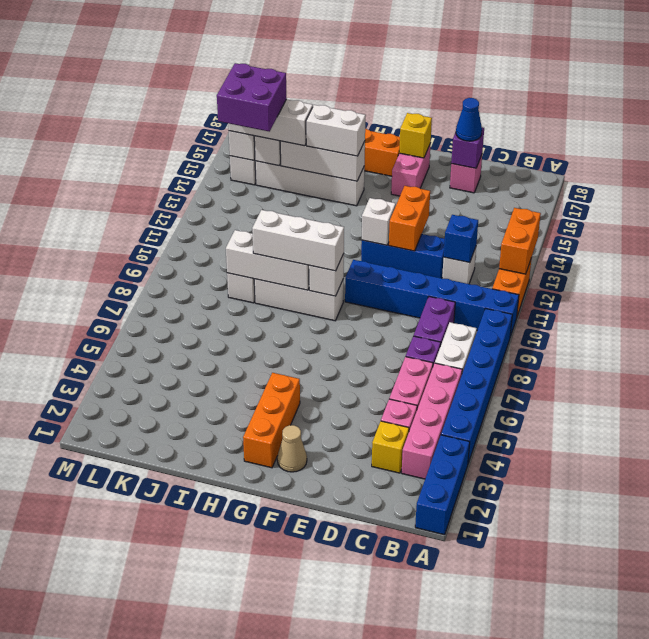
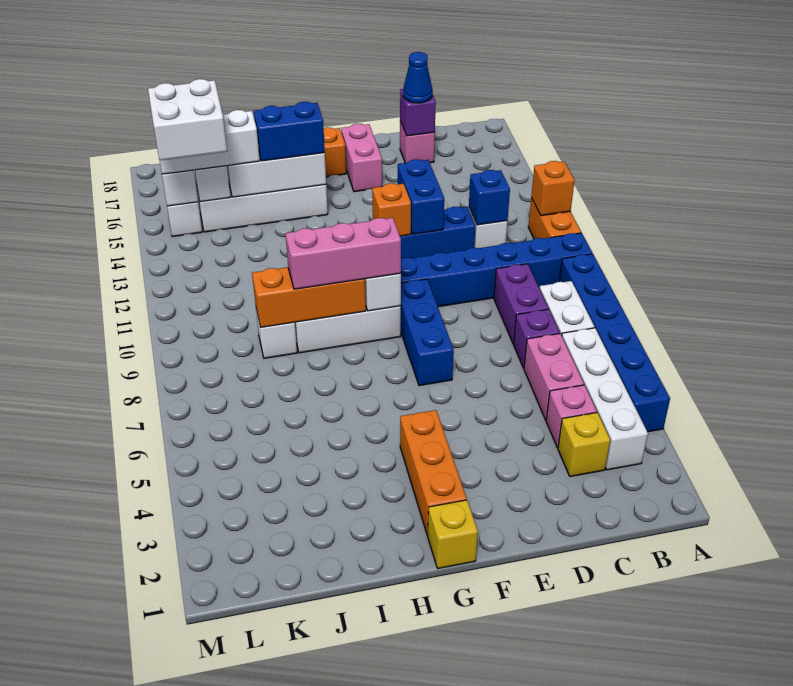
blue brick A1:A3 level 1 -> blue brick F7:F9 level 1
orange brick A12:A13 level 2 -> orange brick A12 level 2
pink brick B3:B6 level 1 -> white brick B3:B6 level 1
orange brick E12:E13 level 2 -> blue brick E12:E13 level 2
tan cone F2 level 1 -> none
white brick F12 level 2 -> orange brick F12 level 2
yellow brick F17 level 2 -> yellow brick G1 level 1
white brick G9:I9 level 3 -> pink brick G9:I9 level 3
white brick H9:J9 level 2 -> orange brick H9:J9 level 2
white brick H15:I15 level 3 -> blue brick H15:I15 level 3
purple brick K14:L15 level 4 -> white brick K14:L15 level 4

